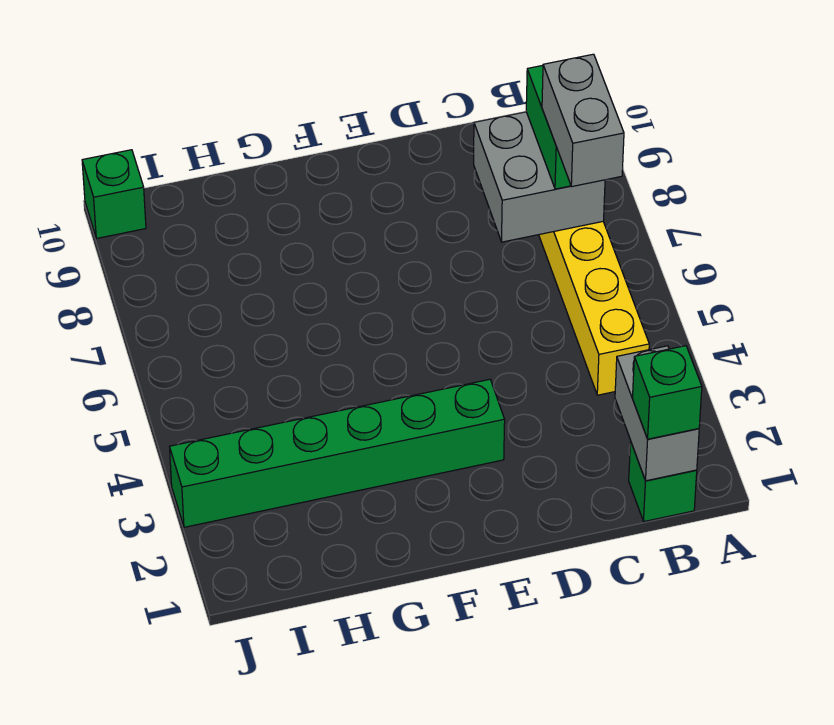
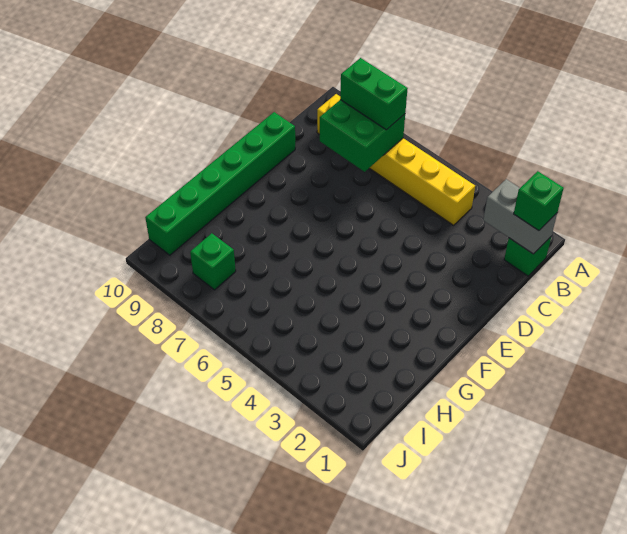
grey brick B6:B7 level 4 -> none
grey brick B7:C8 level 2 -> green brick B7:C8 level 2
green brick E3:J3 level 1 -> green brick D10:I10 level 1
green brick J10 level 1 -> green brick I8 level 1

